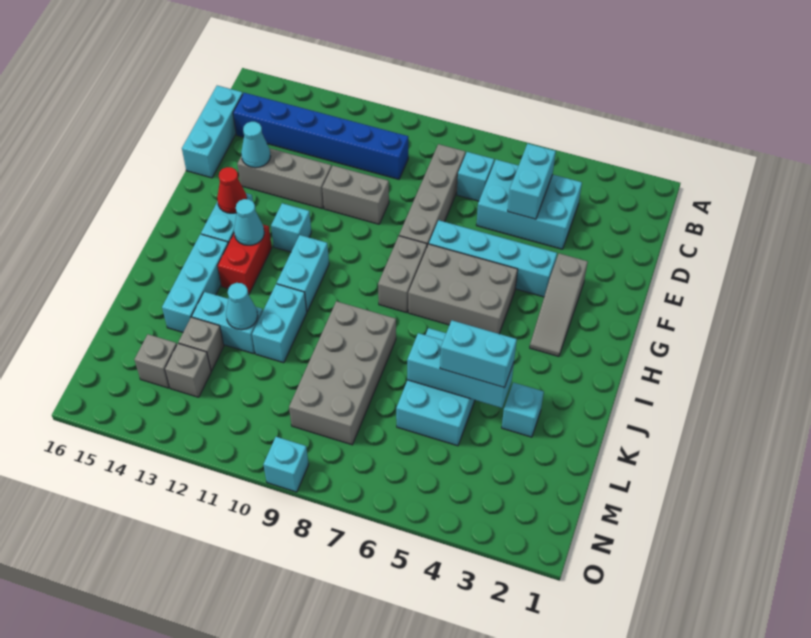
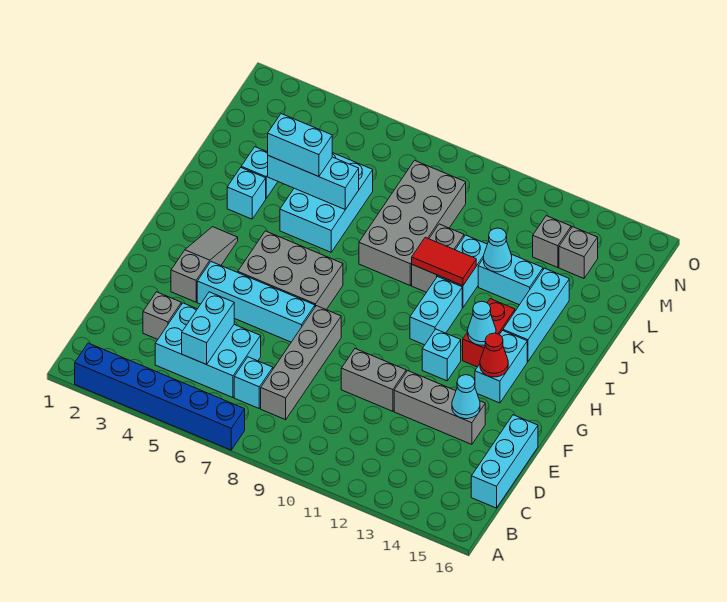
blue brick C10:C15 level 1 -> blue brick A2:A7 level 1
grey brick G8:H8 level 1 -> grey brick J10:K10 level 1
none -> red tile J10:J11 level 2
grey brick L13 level 1 -> grey brick D3 level 1
cyan brick O9 level 1 -> cyan brick J3 level 1

